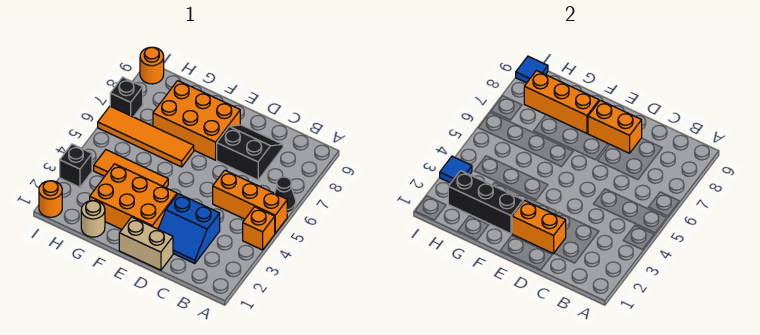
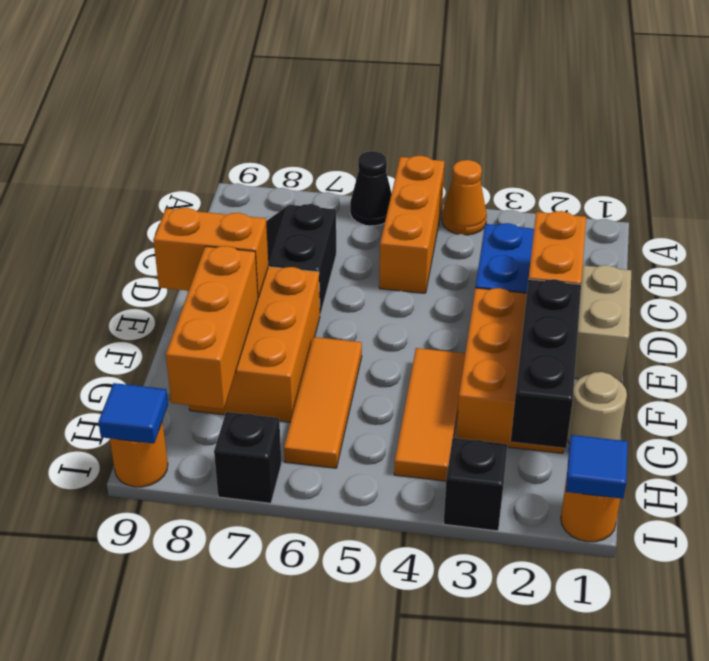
orange brick A4 level 1 -> orange cone A4 level 1
orange brick D8:E8 level 2 -> orange brick E8:E9 level 2
orange tile F6:I6 level 1 -> orange tile F6:H6 level 1
blue tile I3 level 2 -> blue tile I1 level 2

